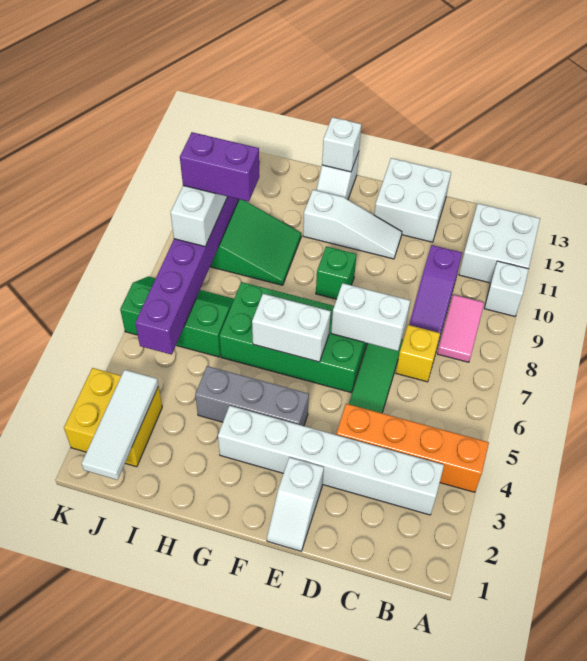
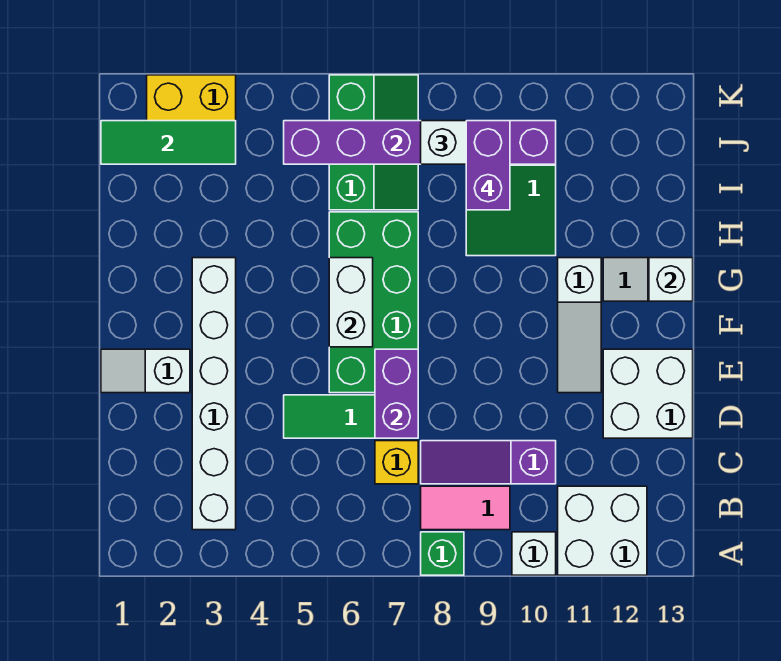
orange brick A4:D4 level 1 -> none
white brick D7:E7 level 2 -> purple brick D7:E7 level 2
grey brick F4:H4 level 1 -> none
green brick F9 level 1 -> green brick A8 level 1
white tile J1:J3 level 2 -> green tile J1:J3 level 2

